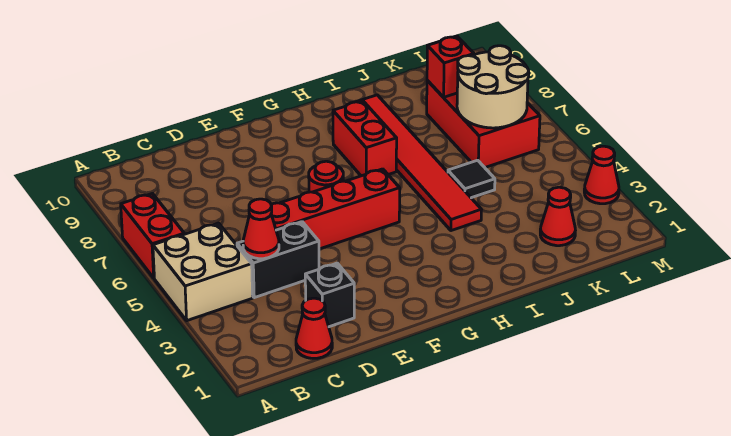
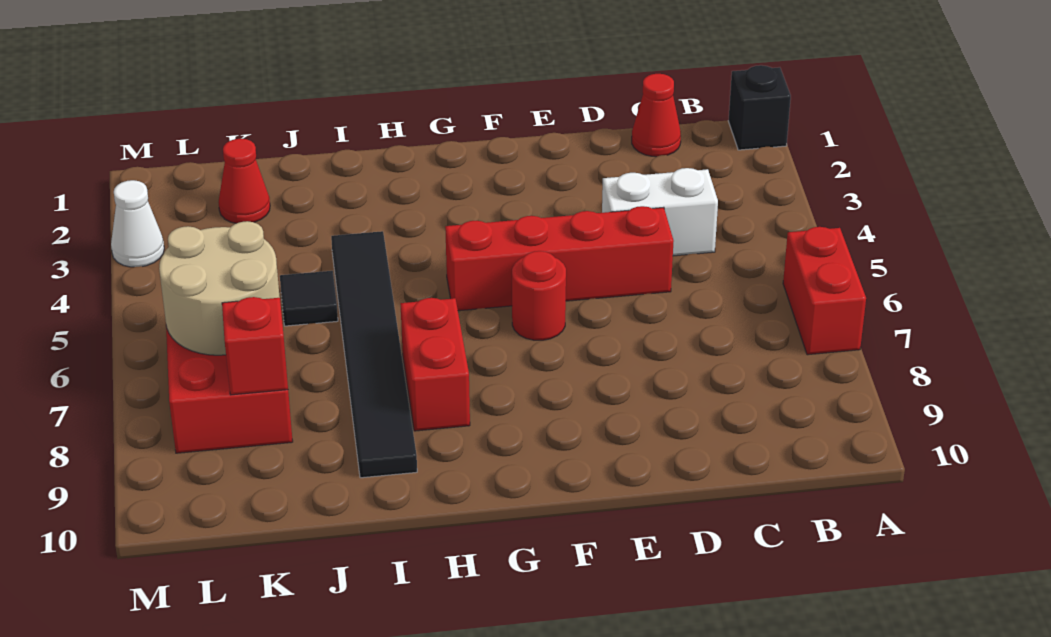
tan brick A4:B5 level 1 -> none
black brick C4:D4 level 1 -> white brick C4:D4 level 1
red cone C4 level 2 -> none
black brick D2 level 1 -> black brick A1 level 1
red tile I4:I9 level 1 -> black tile I4:I9 level 1
red cone M3 level 1 -> white cone M3 level 1

